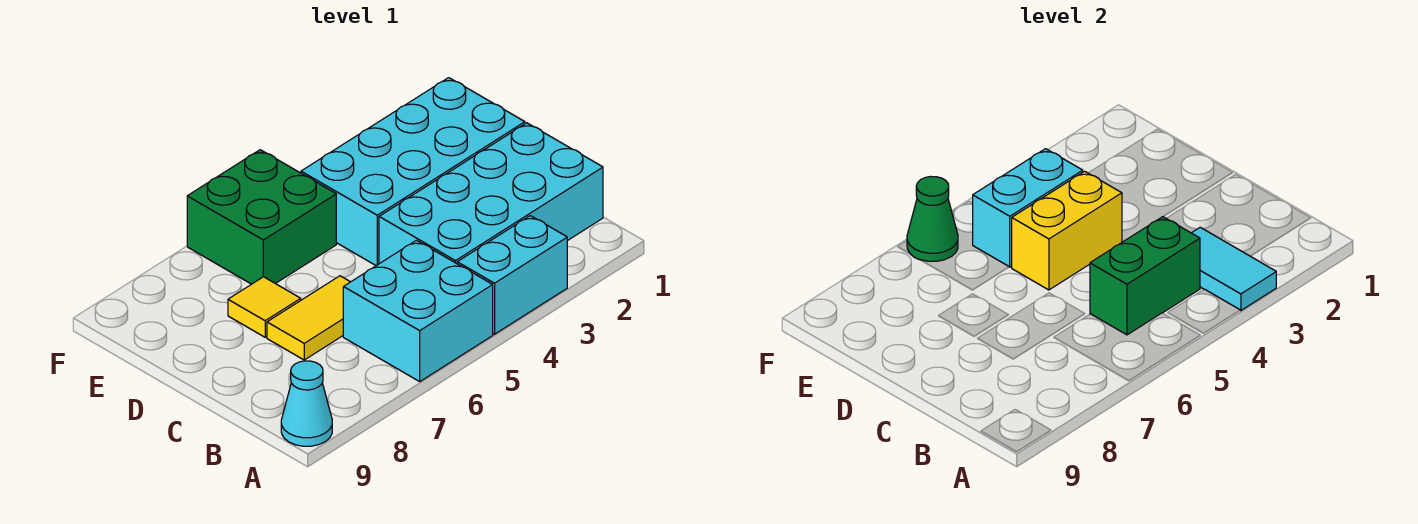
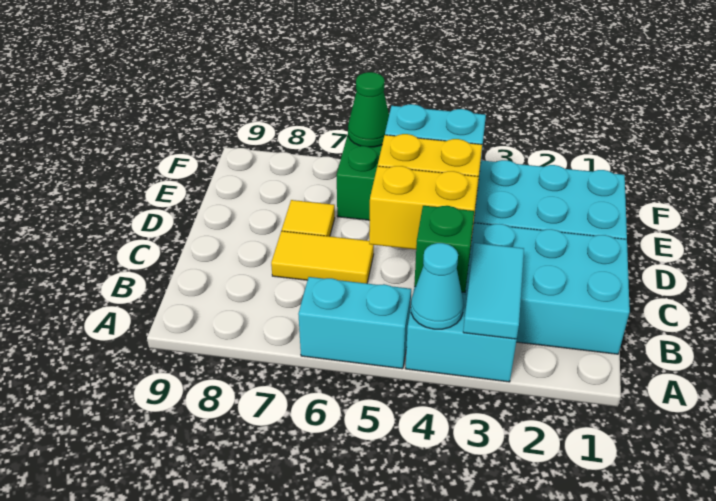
cyan brick A5:B6 level 1 -> cyan brick A5:A6 level 1
cyan cone A9 level 1 -> cyan cone A4 level 2
green brick B4:B5 level 2 -> green brick B4 level 2
none -> yellow brick C4:C5 level 2

